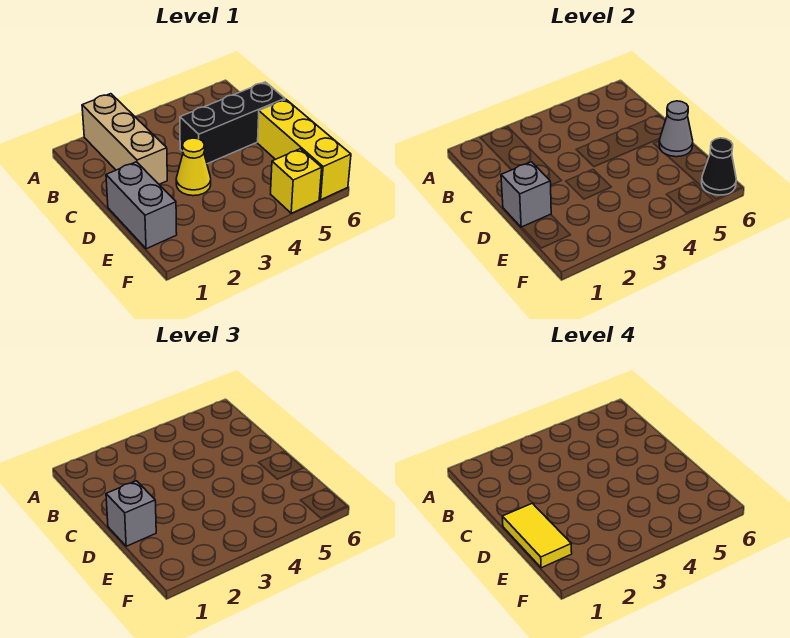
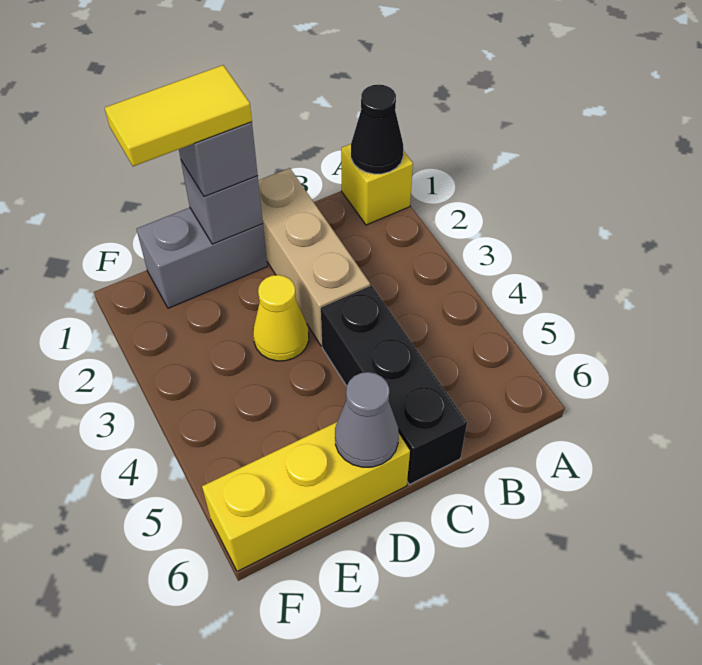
tan brick A2:C2 level 1 -> tan brick C1:C3 level 1
yellow brick F5 level 1 -> yellow brick A1 level 1
black cone F6 level 2 -> black cone A1 level 2

